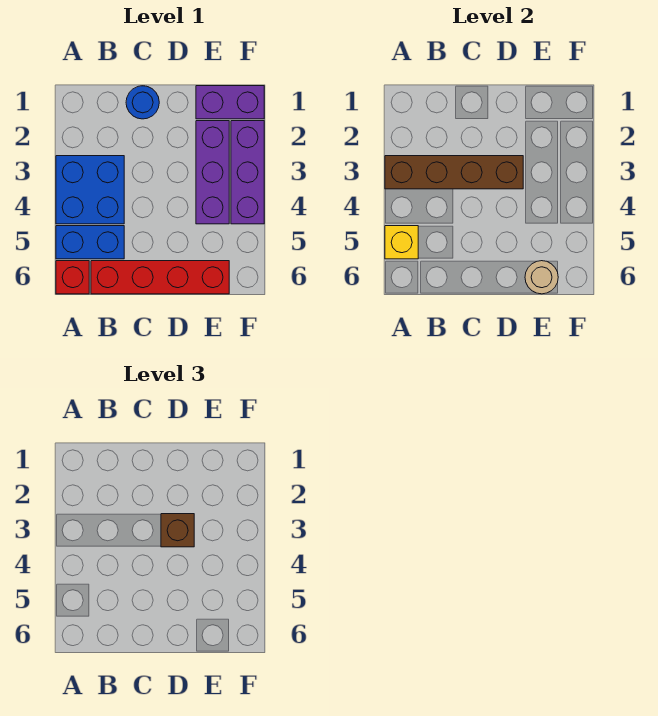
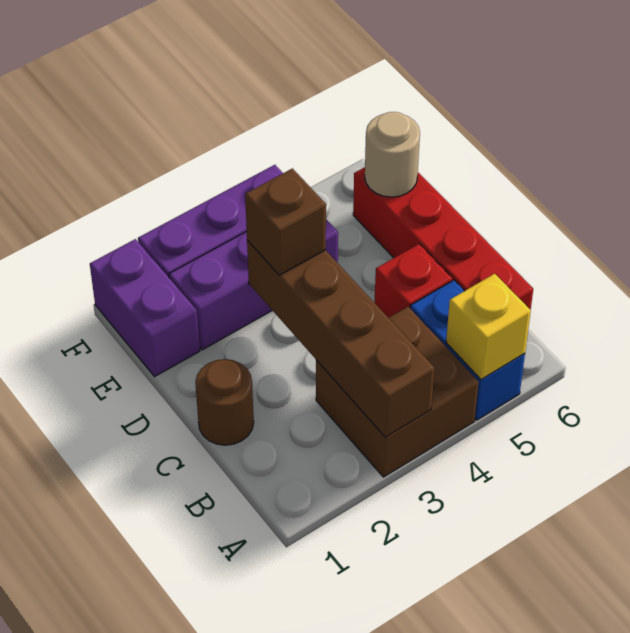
blue brick A3:B4 level 1 -> brown brick A3:B4 level 1
red brick A6 level 1 -> red brick C5 level 1
blue round brick C1 level 1 -> brown round brick C1 level 1

